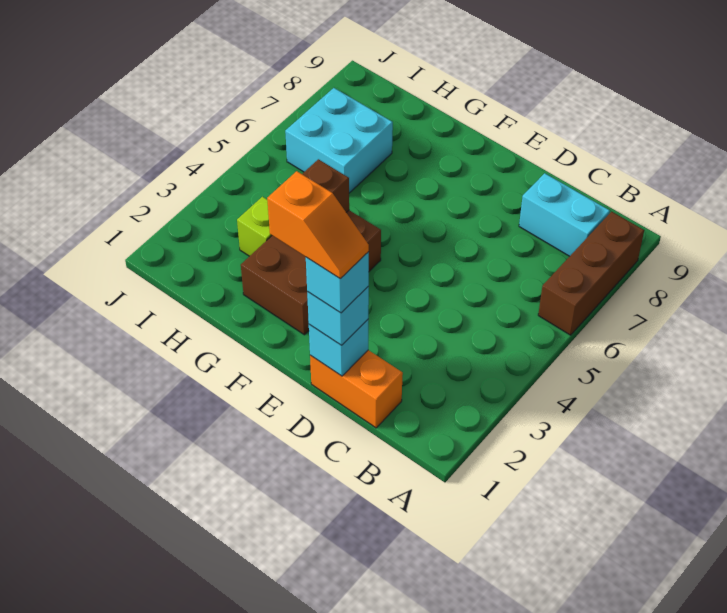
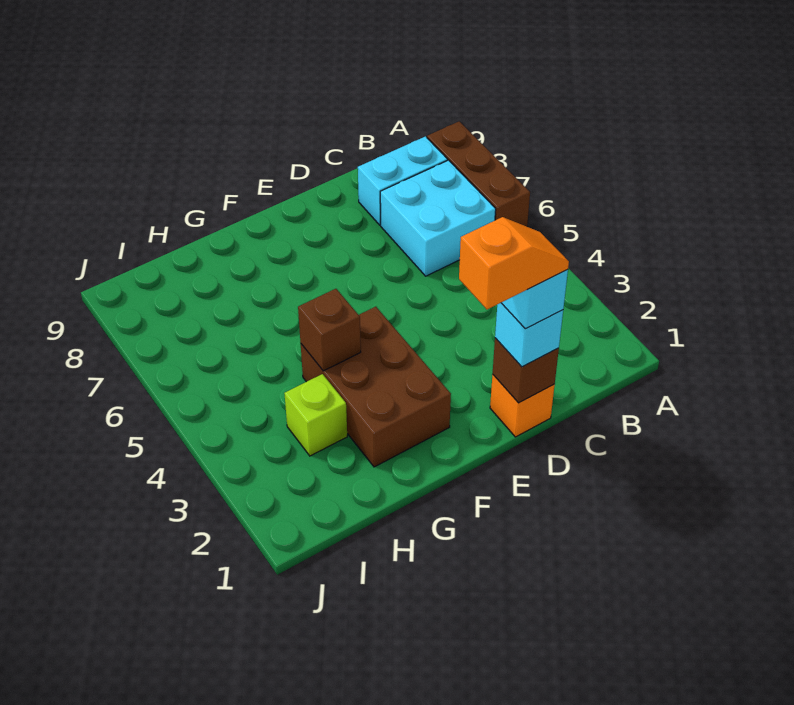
orange brick C1:D1 level 1 -> orange brick D1 level 1
cyan brick D1 level 2 -> brown brick D1 level 2
cyan brick H6:I7 level 1 -> cyan brick B6:C7 level 1

